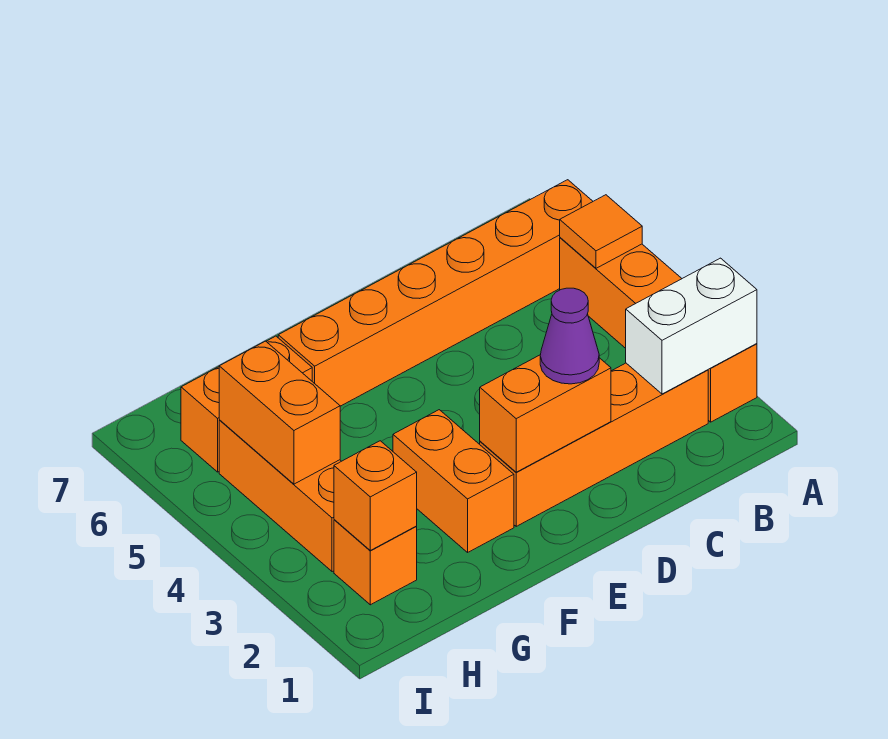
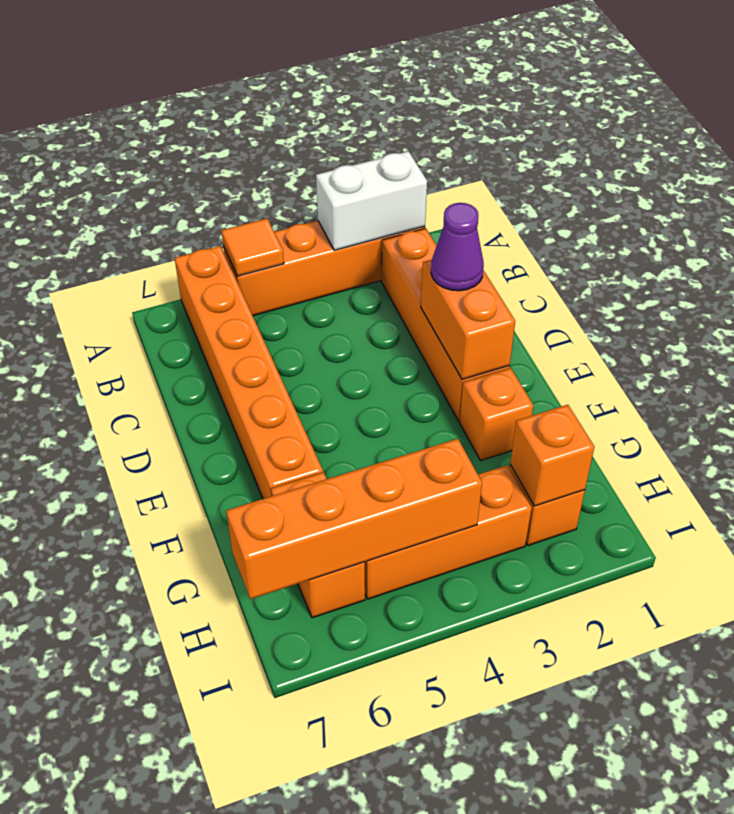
white brick A2:B2 level 2 -> white brick A2:A3 level 2
orange brick F2:F3 level 1 -> orange brick F2 level 1
orange brick H4:H5 level 2 -> orange brick H4:H7 level 2

